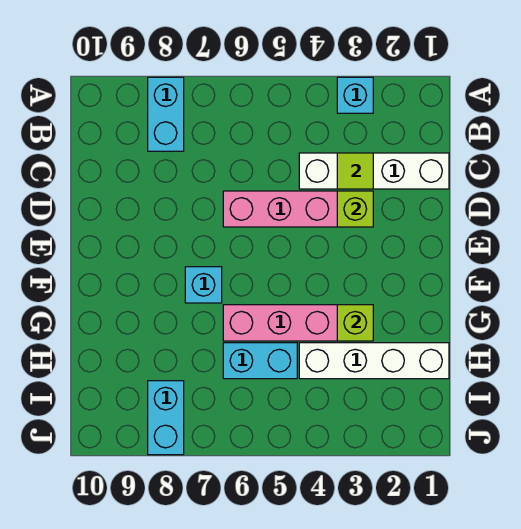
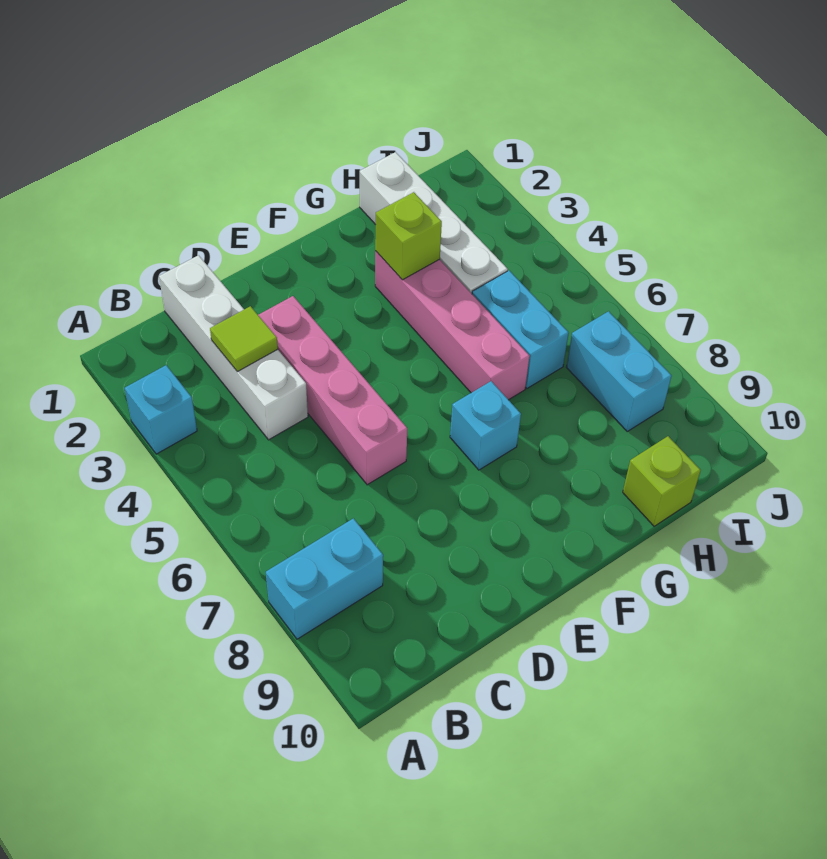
lime brick D3 level 2 -> lime brick H10 level 1
cyan brick I8:J8 level 1 -> cyan brick I7:I8 level 1

